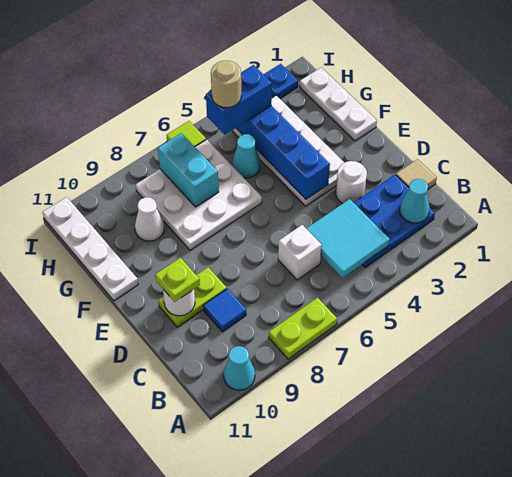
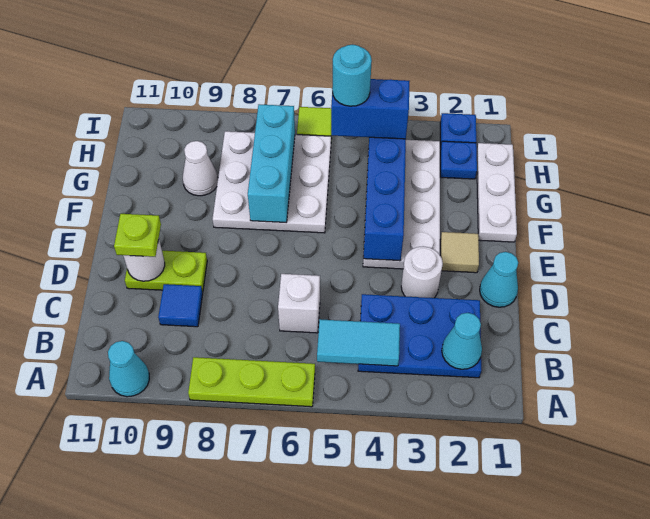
lime plate A7:A8 level 1 -> lime plate A6:A8 level 1
cyan tile B4:C5 level 2 -> cyan tile B4:B5 level 2
tan tile C1 level 1 -> tan tile E2 level 1
white plate F11:I11 level 1 -> none
cyan cone G5 level 1 -> cyan cone D1 level 1
cyan brick G7:H7 level 2 -> cyan brick F7:H7 level 2
none -> blue plate H2 level 1
tan round brick H5 level 4 -> cyan round brick H5 level 4

